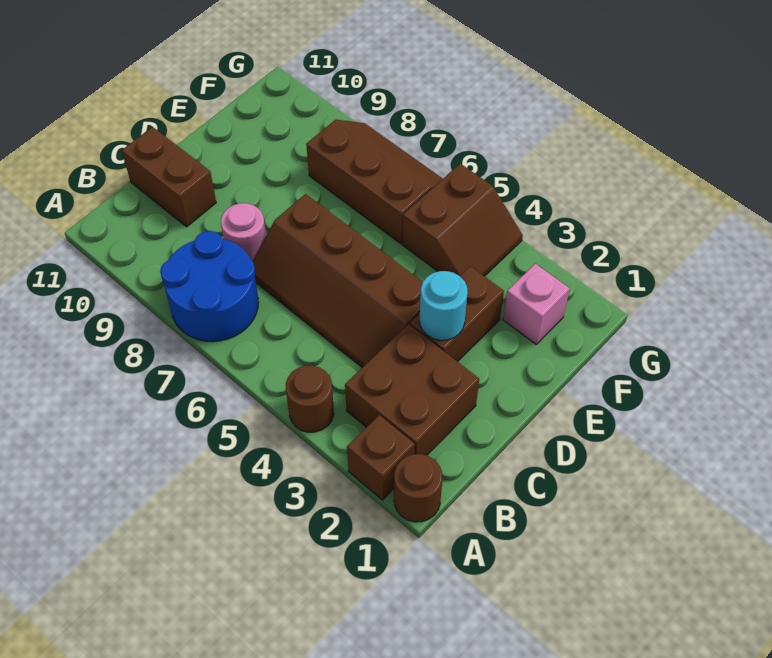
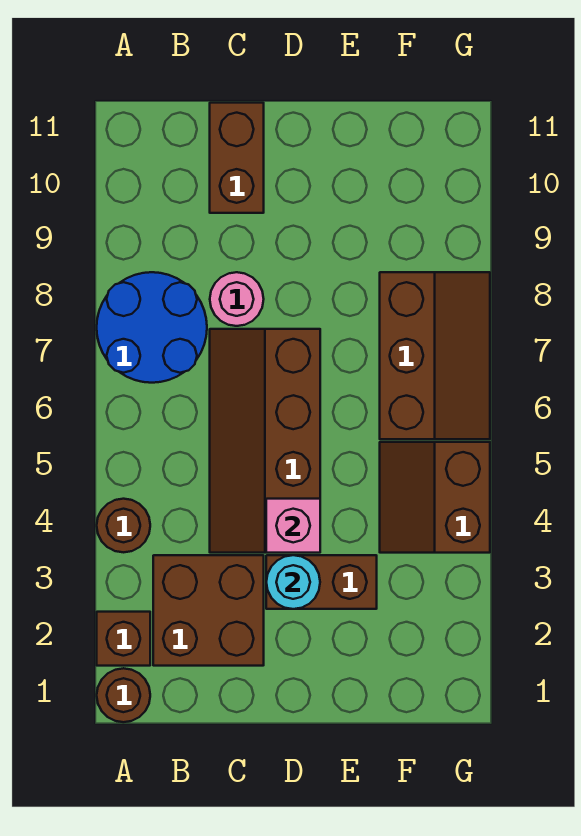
pink brick F2 level 1 -> pink brick D4 level 2
brown slope F4:G5 level 1 top 5 -> brown slope F4:G5 level 1 top G

